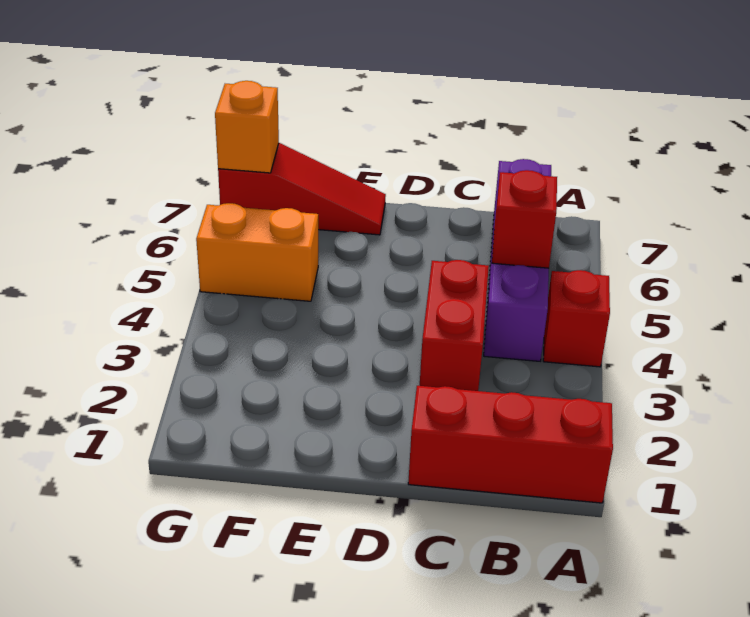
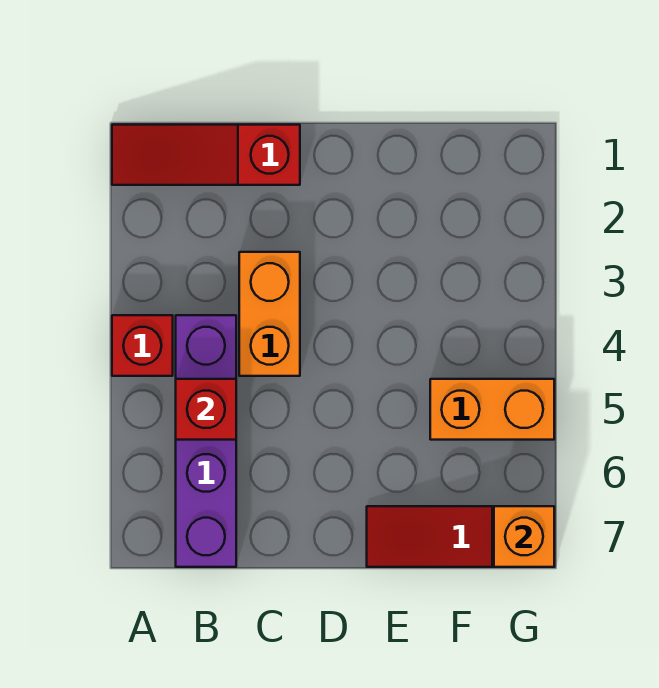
red brick A1:C1 level 1 -> red slope A1:C1 level 1 top C
red brick C3:C4 level 1 -> orange brick C3:C4 level 1

